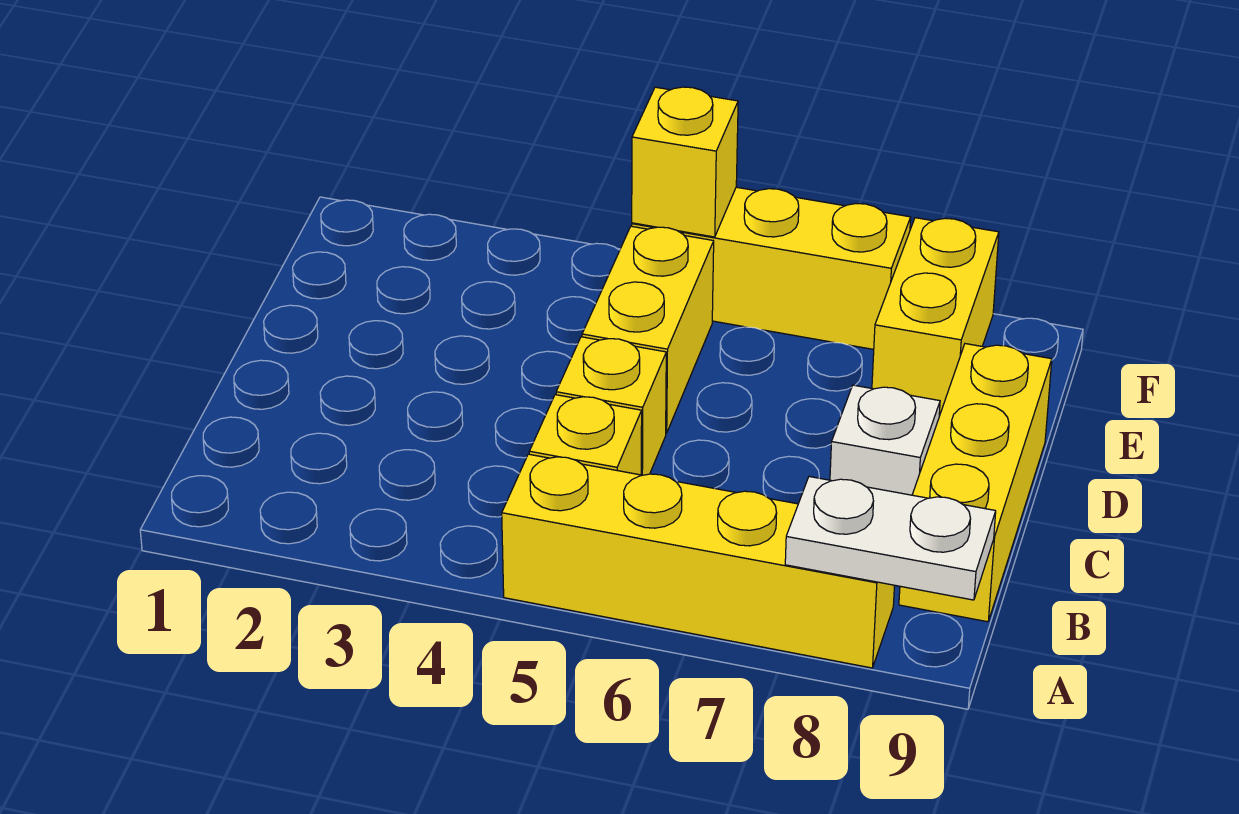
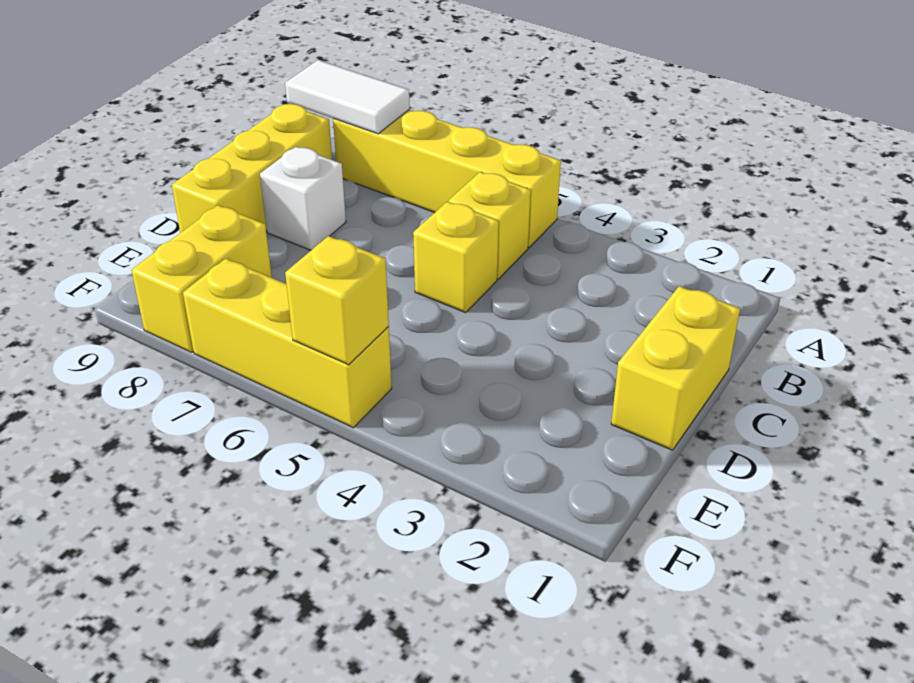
white plate A8:A9 level 2 -> white tile A8:A9 level 2
yellow brick D5:E5 level 1 -> yellow brick C1:D1 level 1

